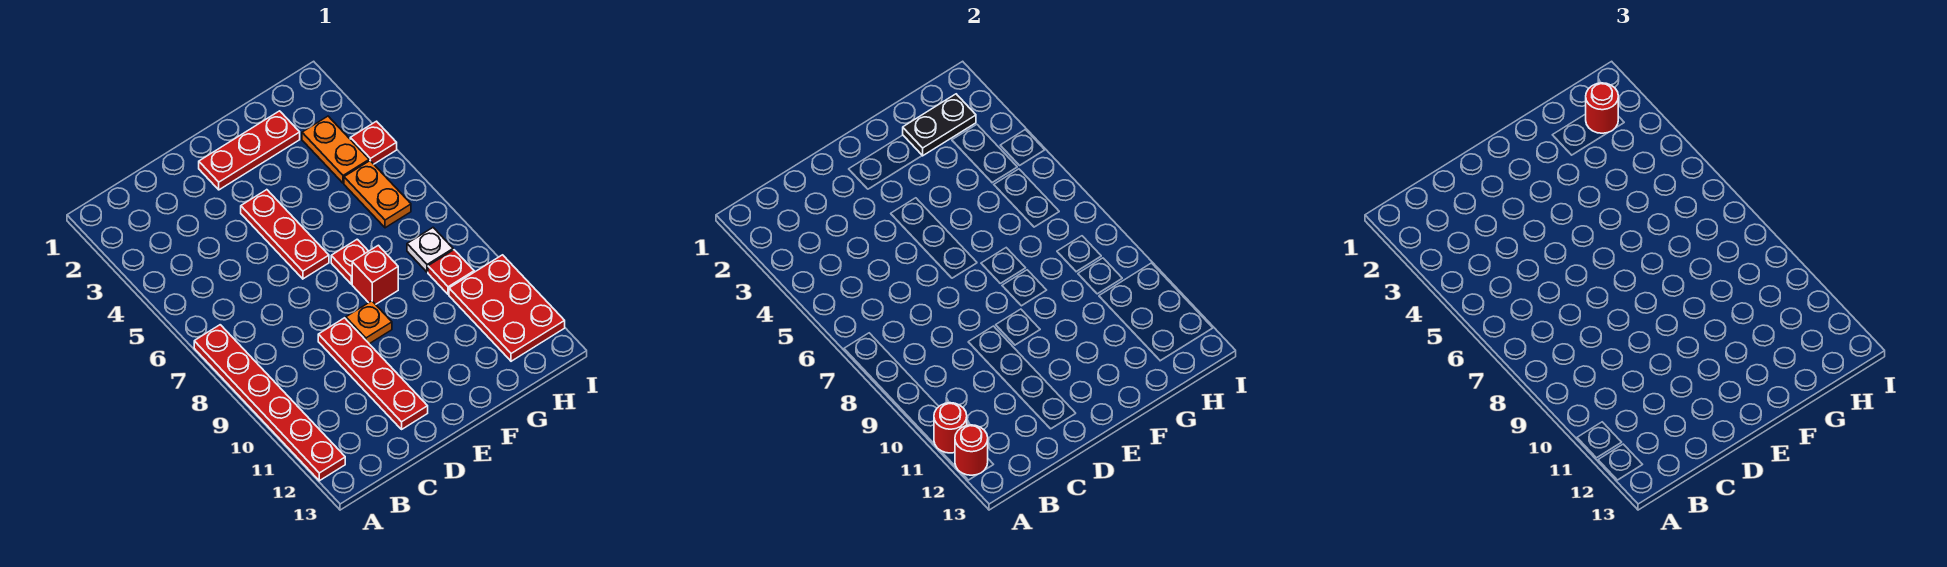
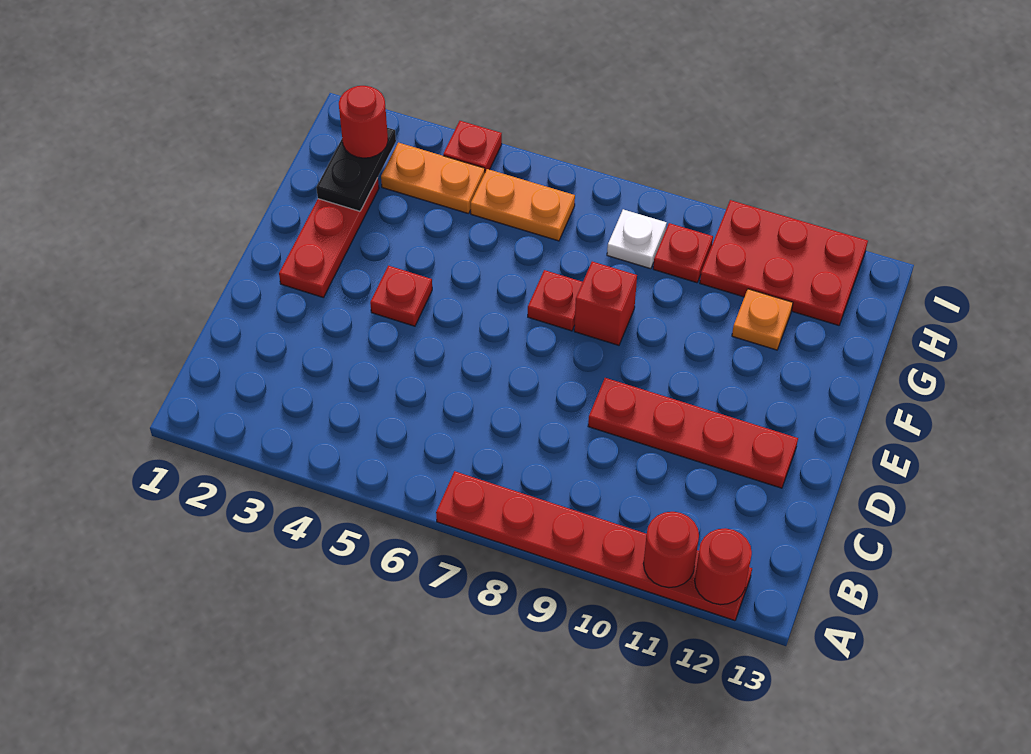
red plate E4:E6 level 1 -> red plate E4 level 1
orange plate E9 level 1 -> orange plate G11 level 1

